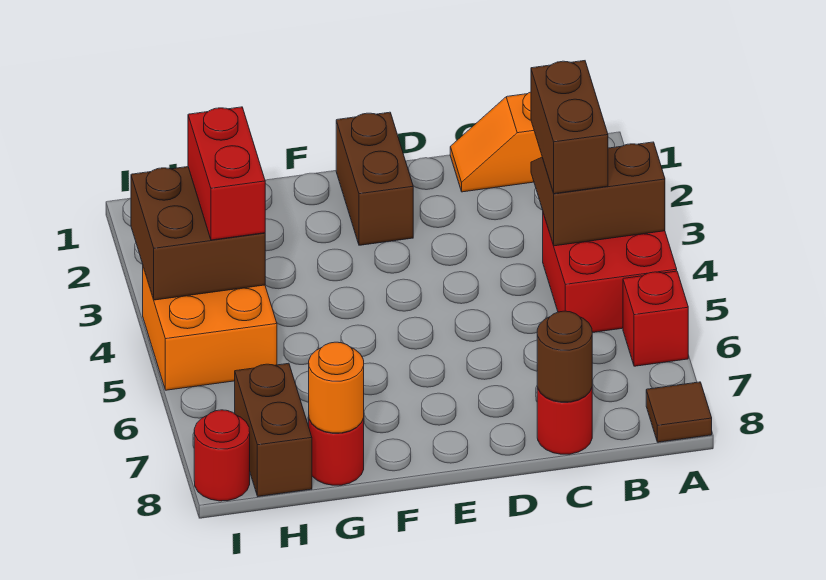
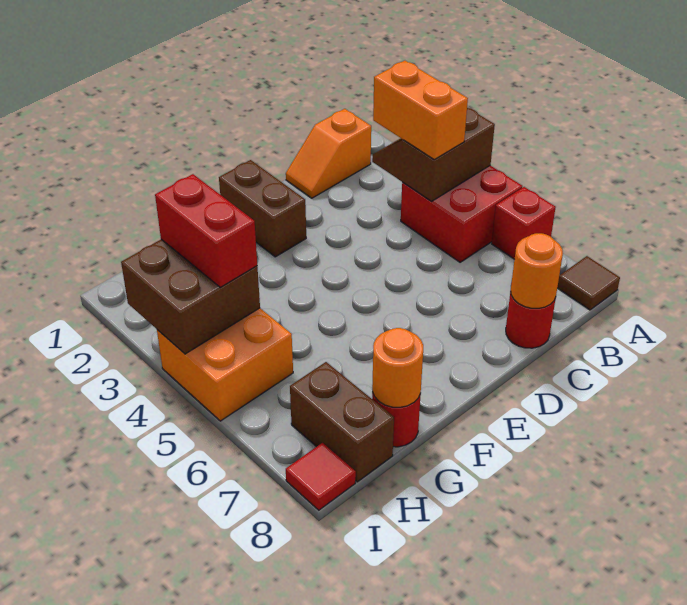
brown brick B3:B4 level 3 -> orange brick B3:B4 level 3
brown round brick C8 level 2 -> orange round brick C8 level 2
red round brick I8 level 1 -> red tile I8 level 1

